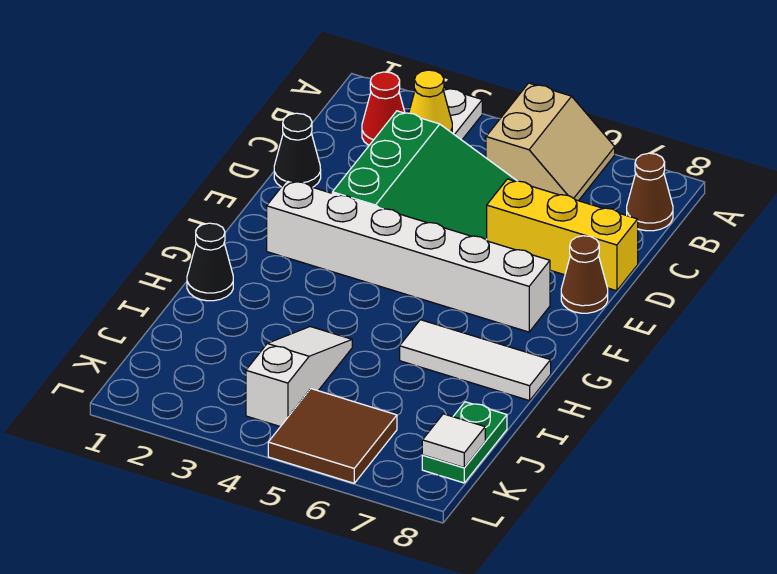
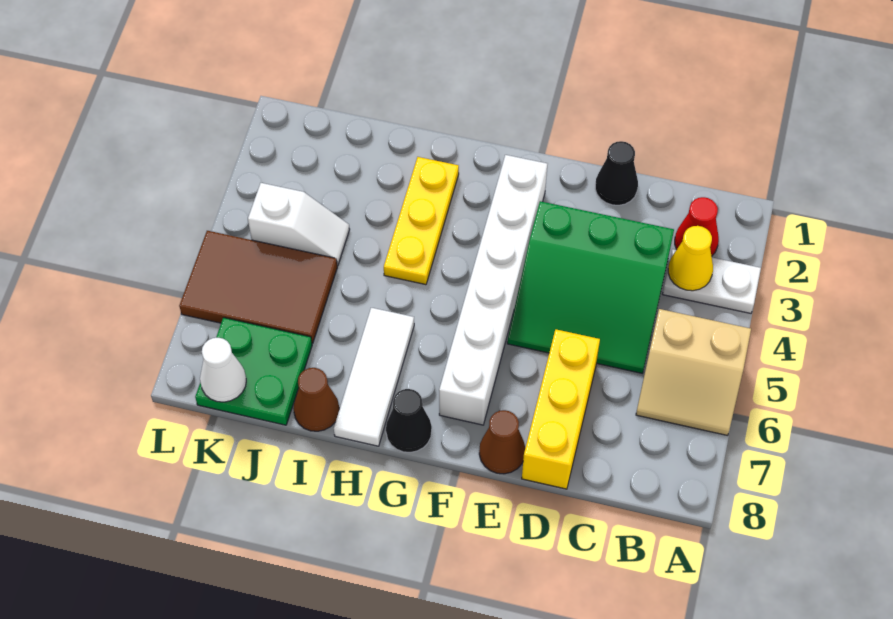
brown cone B8 level 1 -> brown cone I8 level 1
black cone H1 level 1 -> black cone G8 level 1
none -> yellow plate H2:H4 level 1
white slope I4:K4 level 1 top K -> white slope J4:K4 level 1 top K
green plate J8:K8 level 1 -> green plate J7:K8 level 1
brown tile K5:L6 level 1 -> brown tile J5:L6 level 1
white tile K8 level 2 -> white cone K8 level 2

